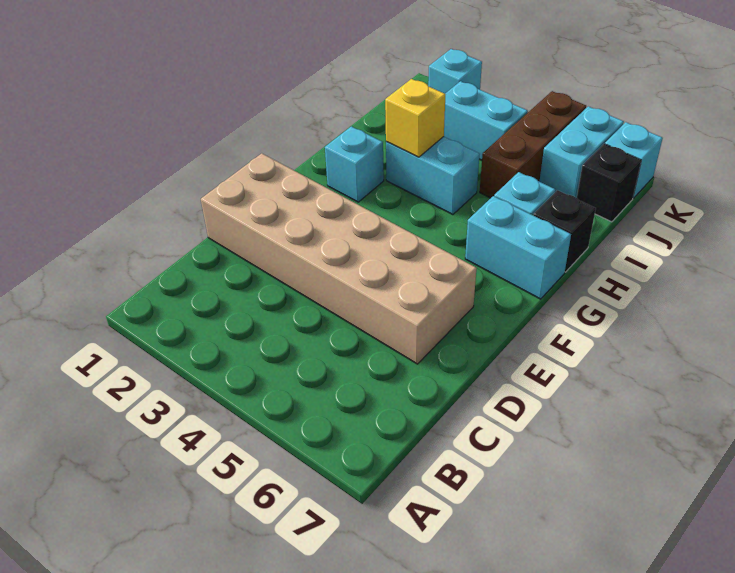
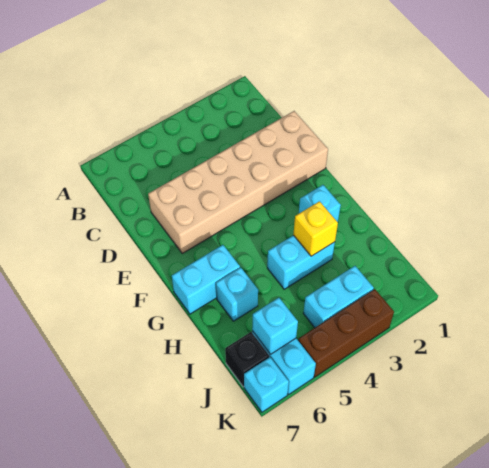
black brick H7 level 1 -> none
brown brick I5:K5 level 1 -> brown brick K3:K5 level 1
cyan brick K2 level 1 -> cyan brick J6 level 2

